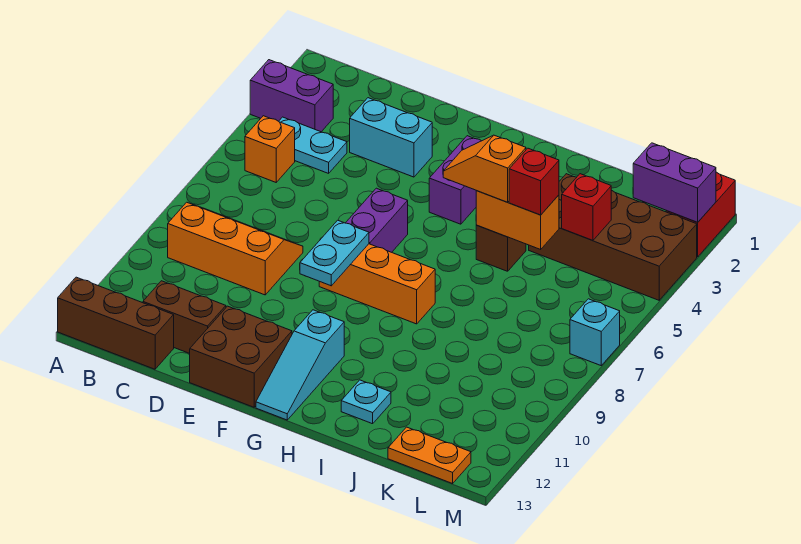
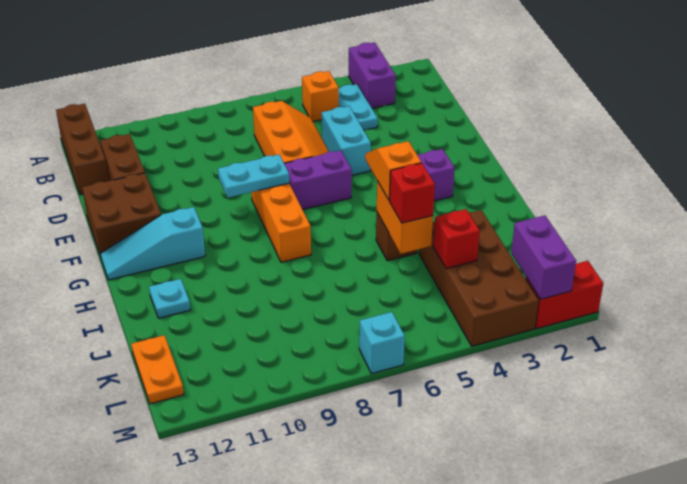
orange slope B8:D9 level 1 top 9 -> orange slope C6:E7 level 1 top 7
cyan brick D3:E3 level 1 -> cyan brick D5:E5 level 1

